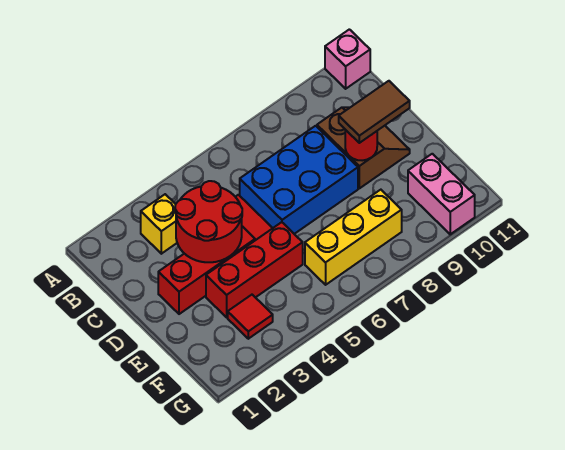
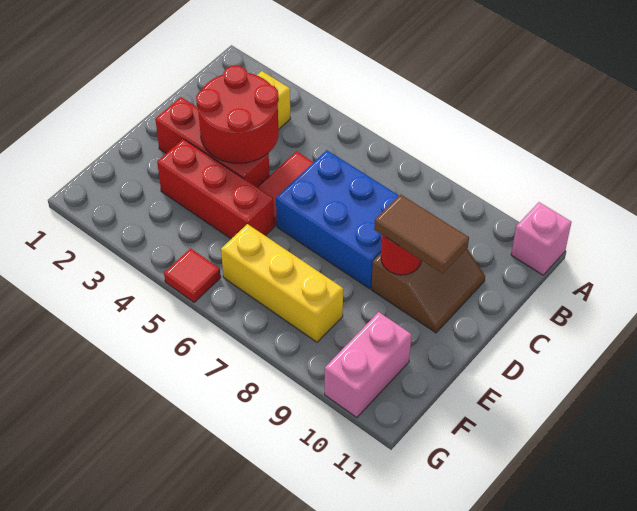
red tile F3 level 1 -> red tile G5 level 1

